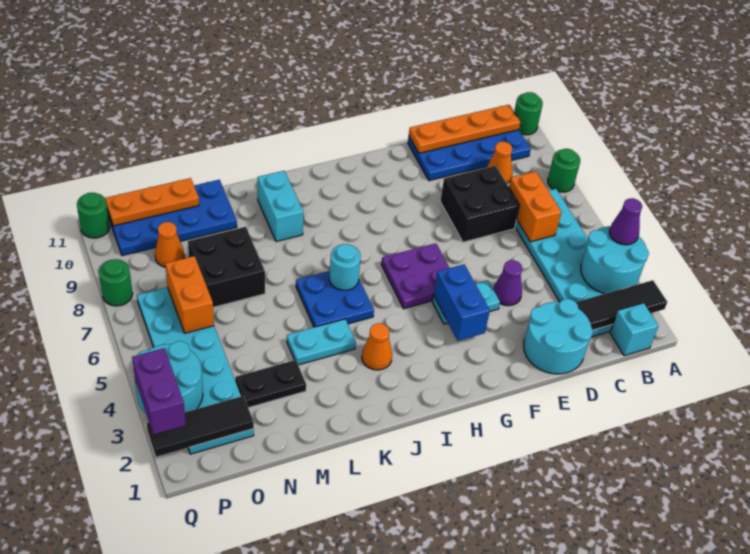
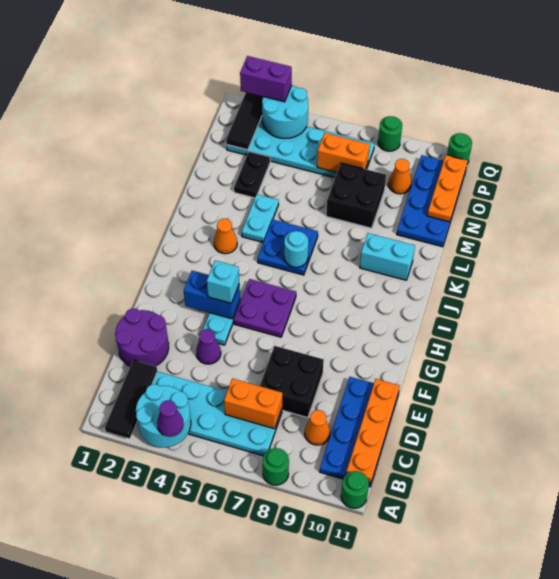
cyan brick B1 level 1 -> cyan brick G4 level 3
cyan round brick D1:E2 level 1 -> purple round brick D1:E2 level 1

